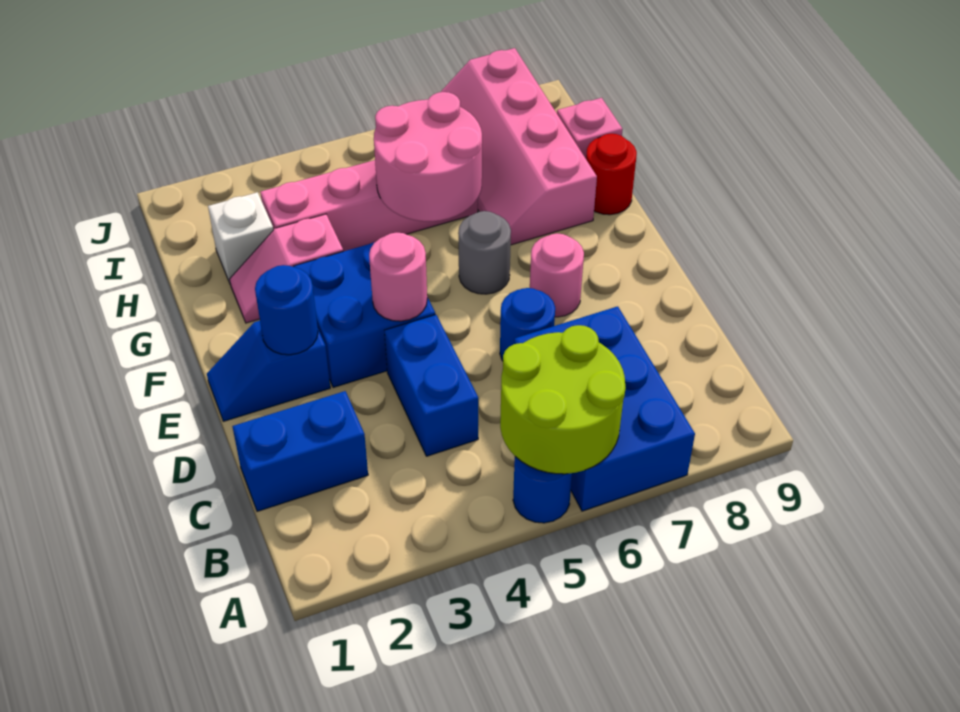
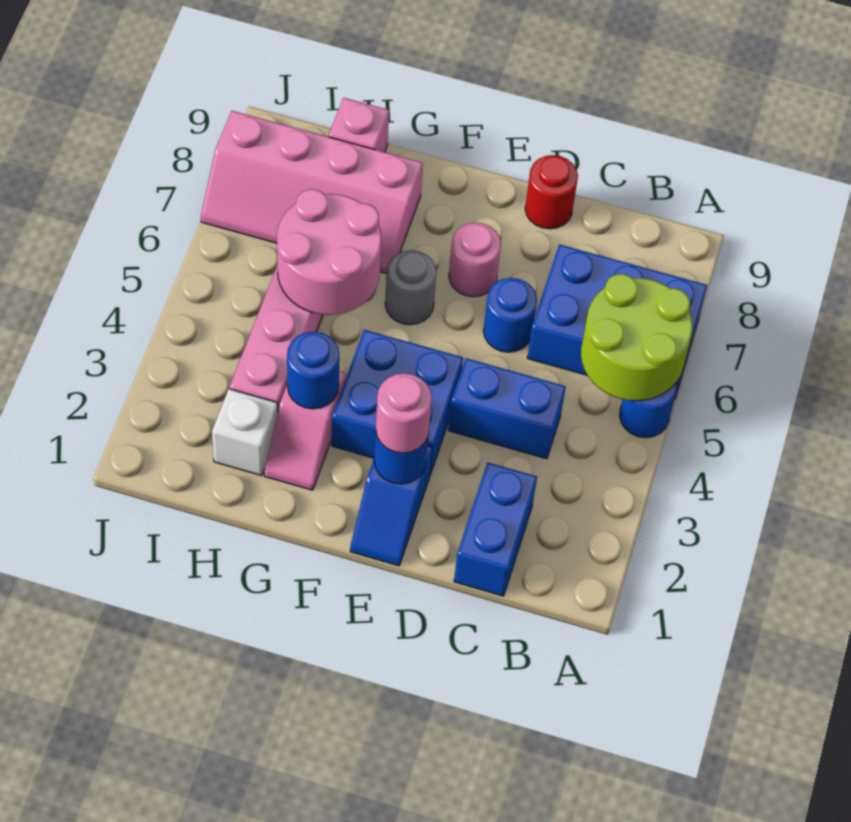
pink round brick E4 level 2 -> pink round brick E2 level 3
none -> blue round brick G3 level 2
red round brick G9 level 1 -> red round brick D9 level 1

